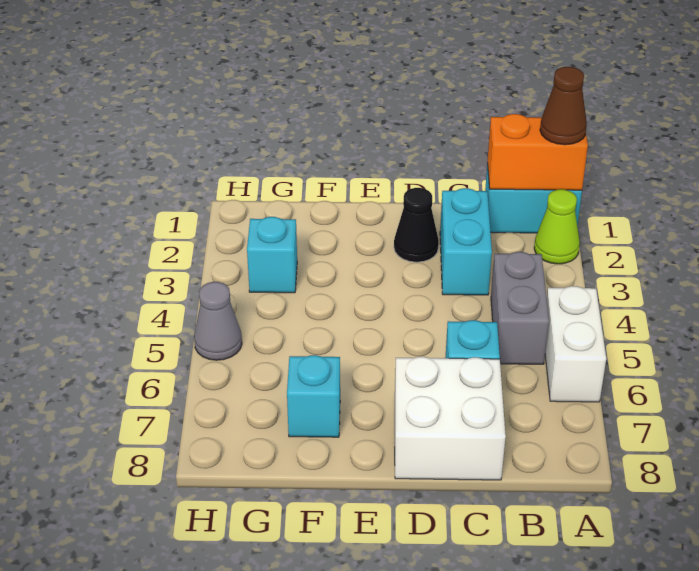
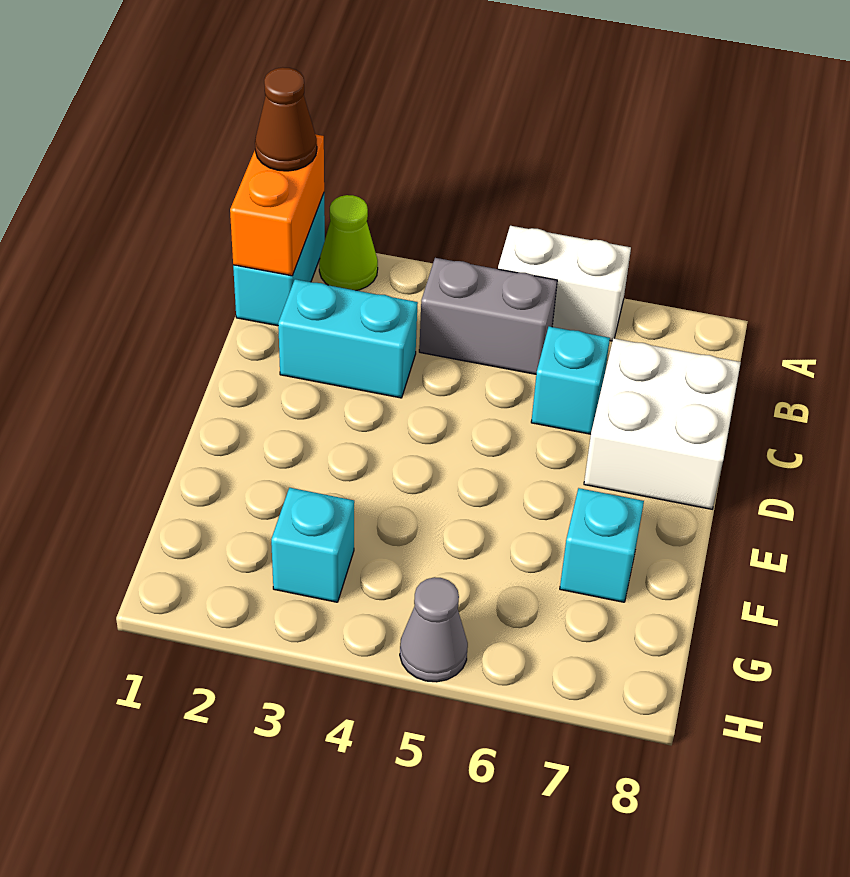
black cone D2 level 1 -> none

